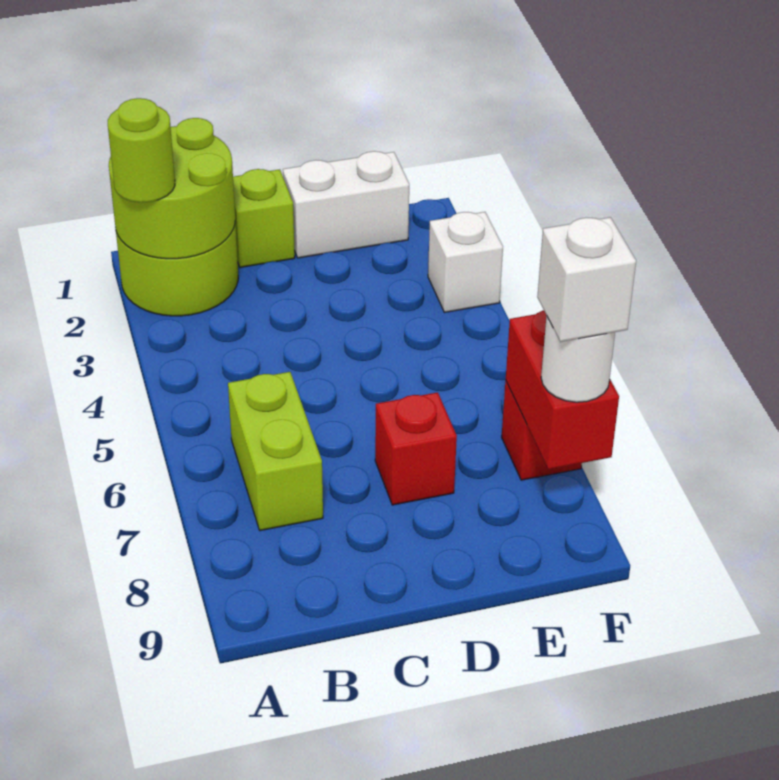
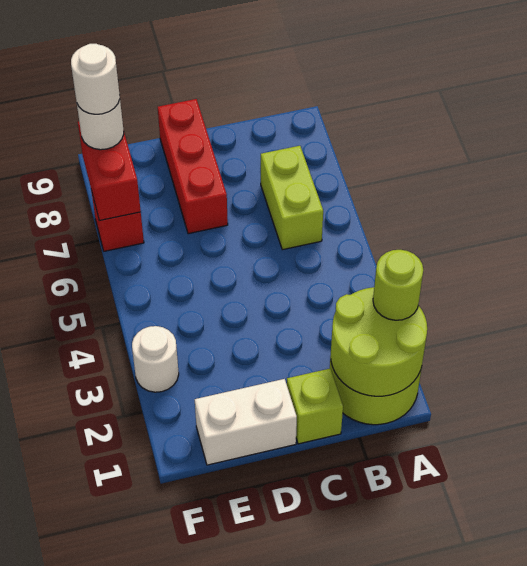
red brick D7 level 1 -> red brick D7:D9 level 1
white brick F3 level 1 -> white round brick F3 level 1
white brick F8 level 4 -> white round brick F8 level 4

